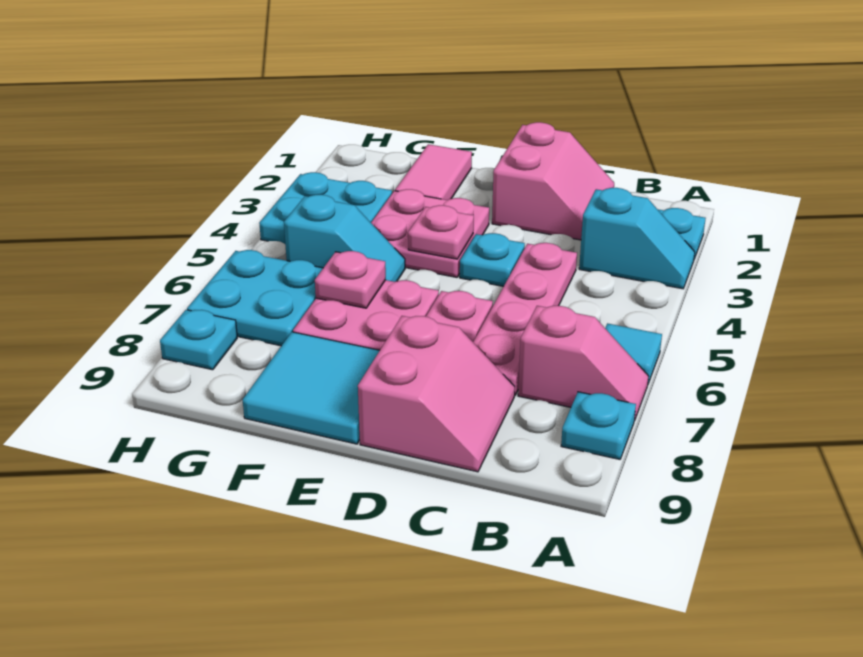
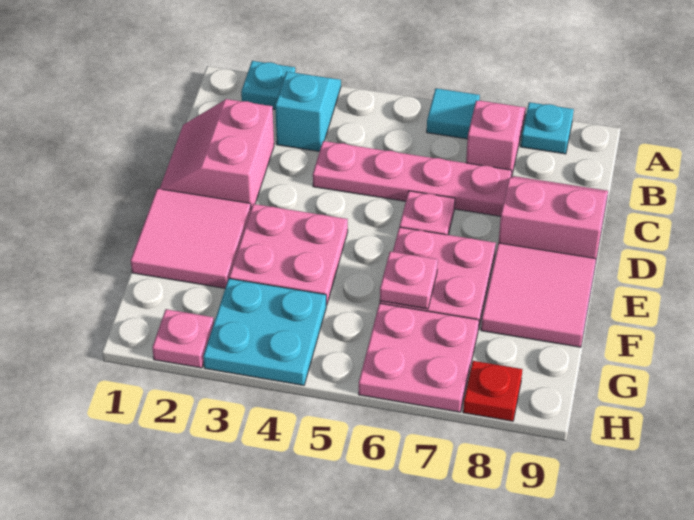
pink slope C1:D2 level 1 top D -> pink slope C1:D2 level 1 top 2
cyan plate D4 level 1 -> none
pink plate E4 level 2 -> pink plate H2 level 1
cyan tile E8:F9 level 1 -> pink tile E8:F9 level 1
pink tile F1:F2 level 1 -> pink tile E1:F2 level 1
cyan slope F5:G5 level 1 top G -> none
cyan plate G6:H7 level 1 -> pink plate G6:H7 level 1
cyan plate H8 level 1 -> red plate H8 level 1

